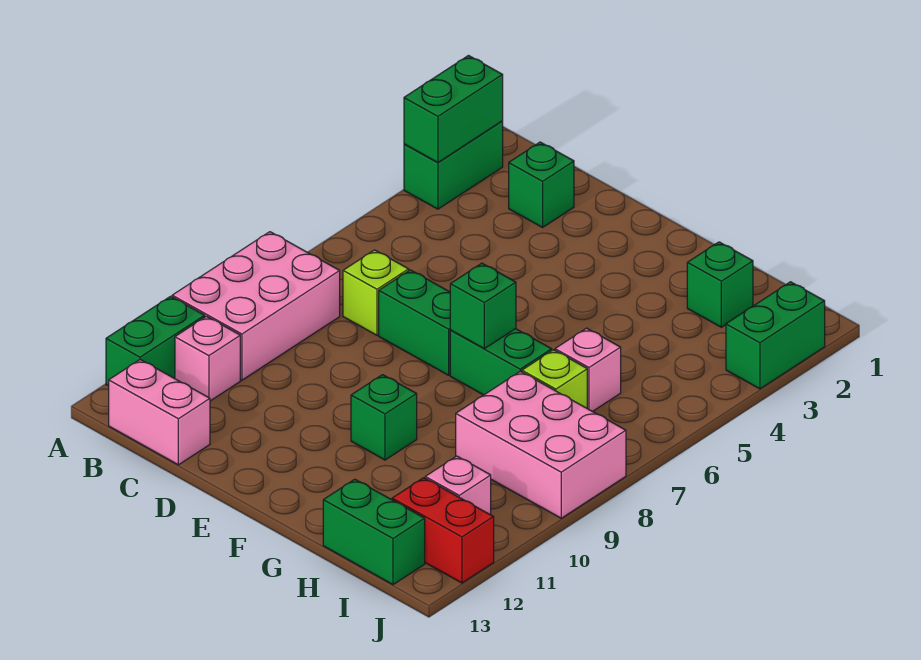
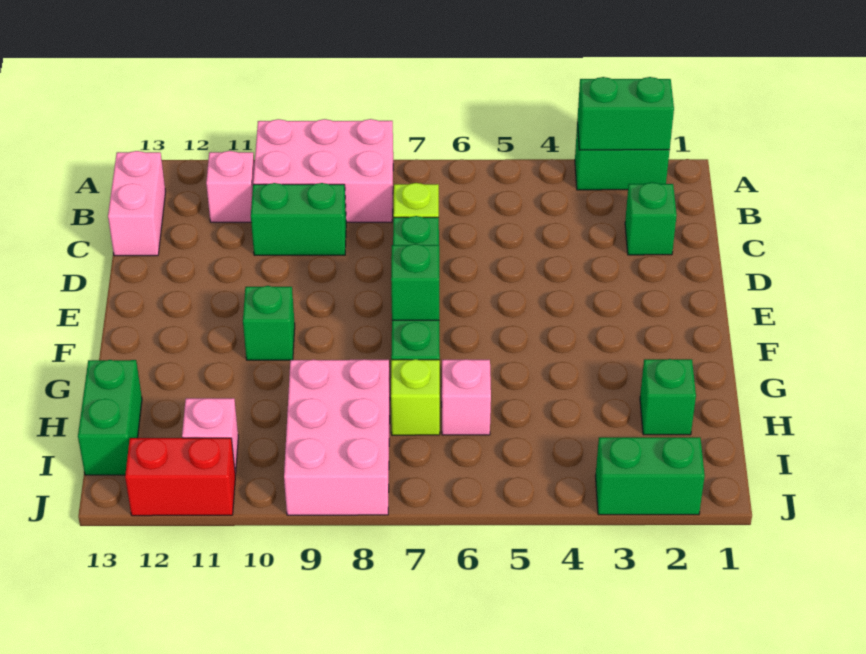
green brick A11:A12 level 1 -> green brick C9:C10 level 1
red brick I12:J12 level 1 -> red brick J11:J12 level 1

